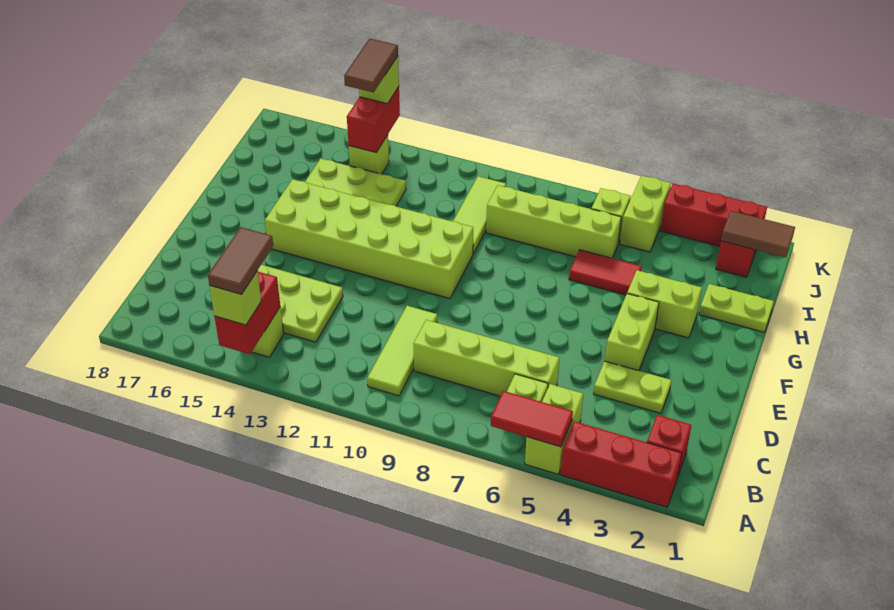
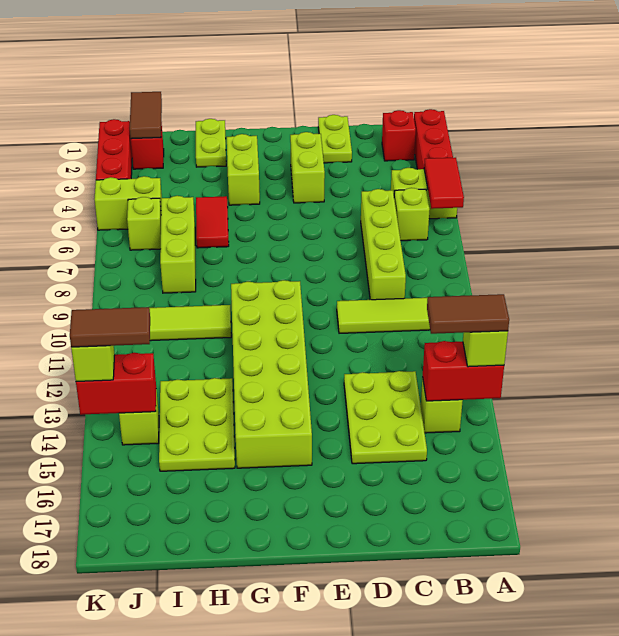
lime plate D3:D4 level 1 -> lime plate D1:D2 level 1
lime brick E4:F4 level 1 -> lime brick E3:E4 level 1
lime brick I6:I9 level 1 -> lime brick I6:I8 level 1

